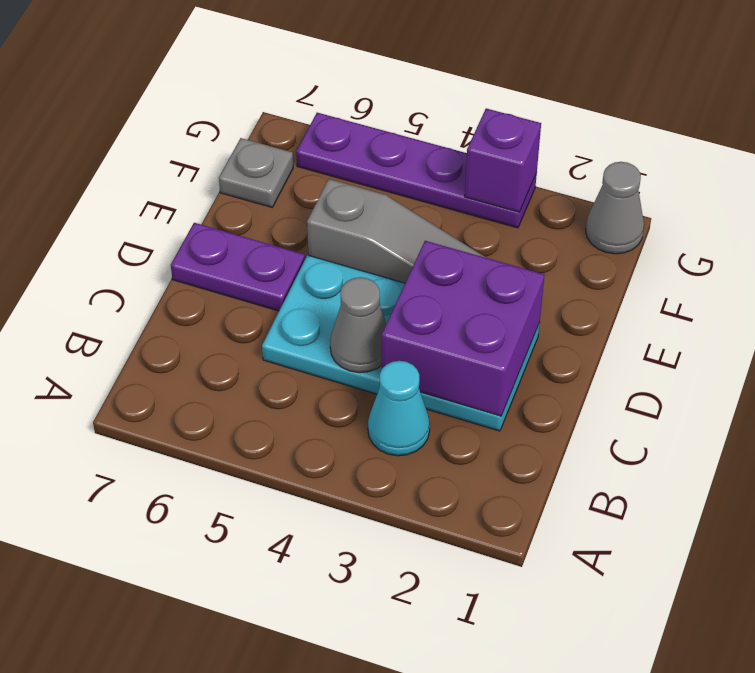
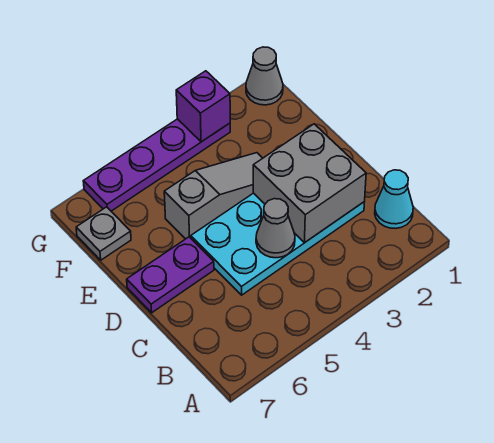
cyan cone B3 level 1 -> cyan cone B1 level 1
purple brick C2:D3 level 2 -> grey brick C2:D3 level 2

